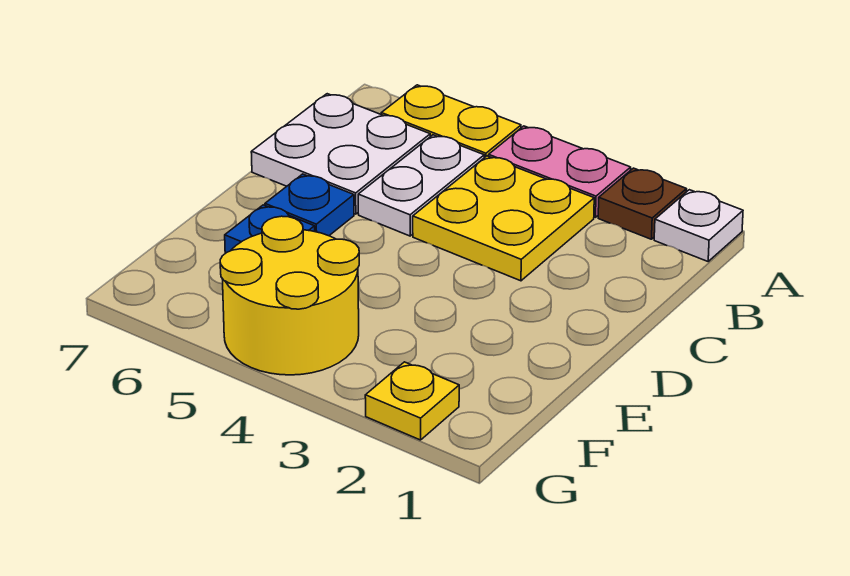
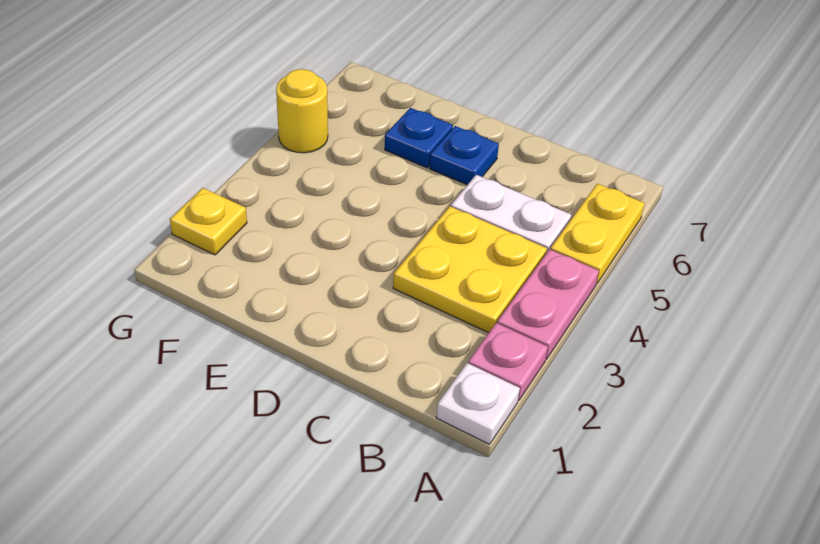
brown plate A2 level 1 -> pink plate A2 level 1
white plate B6:C7 level 1 -> none
yellow round brick F4:G5 level 1 -> yellow round brick G5 level 1

